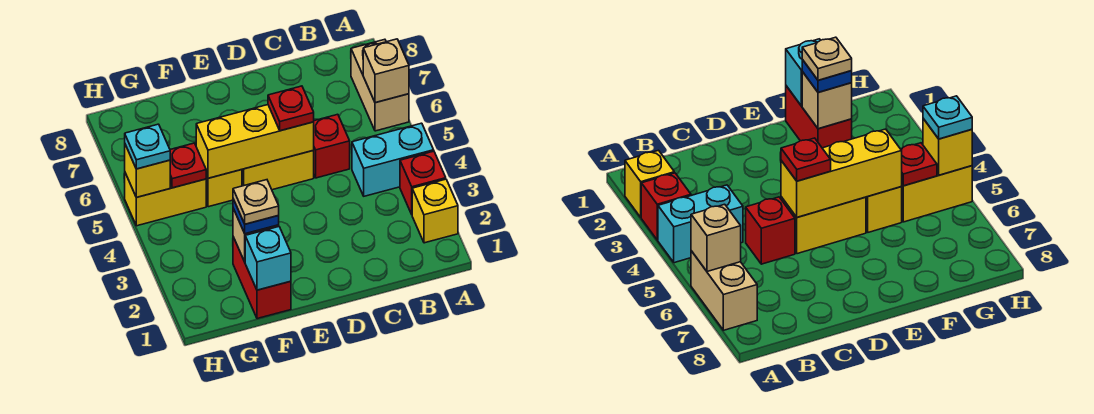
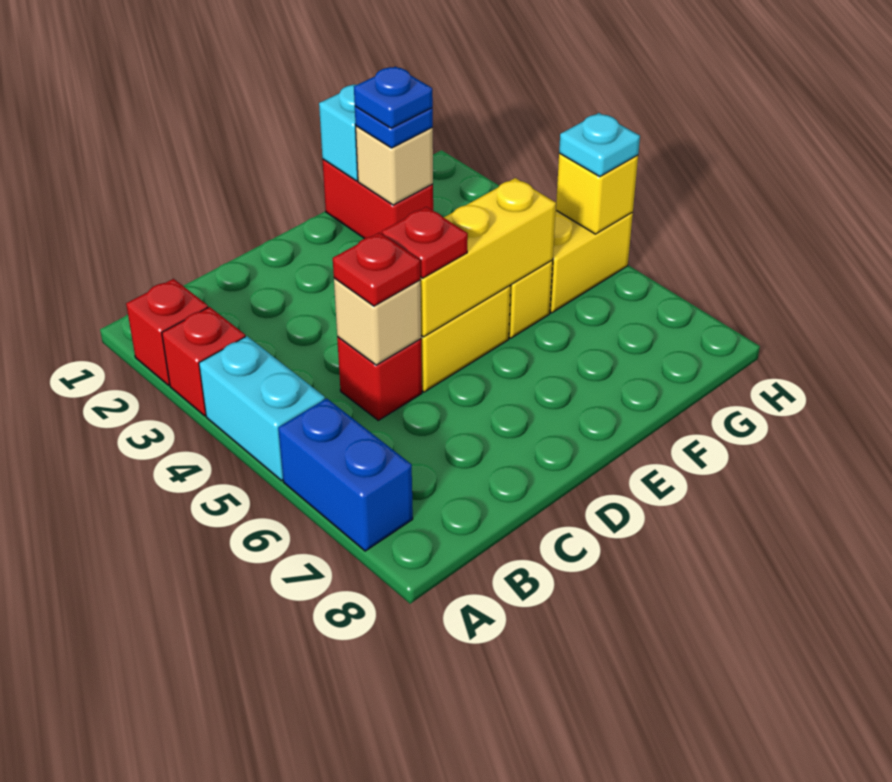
yellow brick A2 level 1 -> red brick A2 level 1
cyan brick A4:B4 level 1 -> cyan brick A4:A5 level 1
tan brick A6:A7 level 1 -> blue brick A6:A7 level 1
tan brick A6 level 2 -> tan brick C5 level 2
tan plate F2 level 4 -> blue plate F2 level 4
red plate G5 level 2 -> red plate C5 level 3

